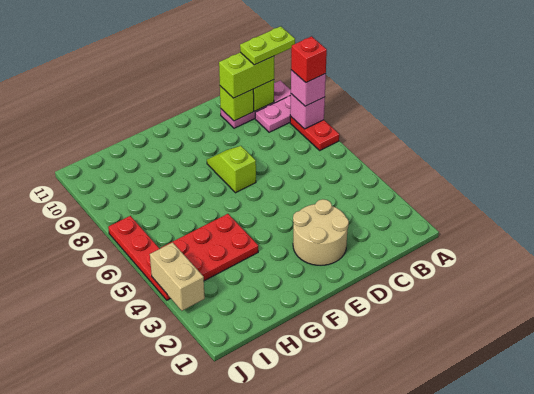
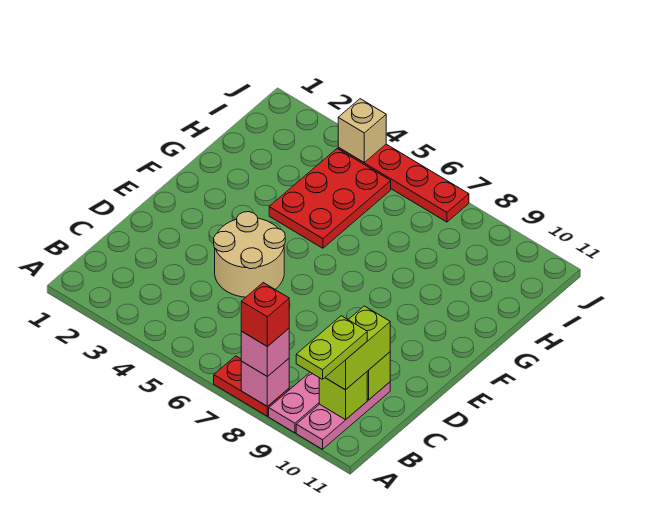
tan round brick D2:E3 level 1 -> tan round brick D4:E5 level 1
lime slope E7:E8 level 1 top 7 -> none
tan brick J3:J4 level 2 -> tan brick J4 level 2

